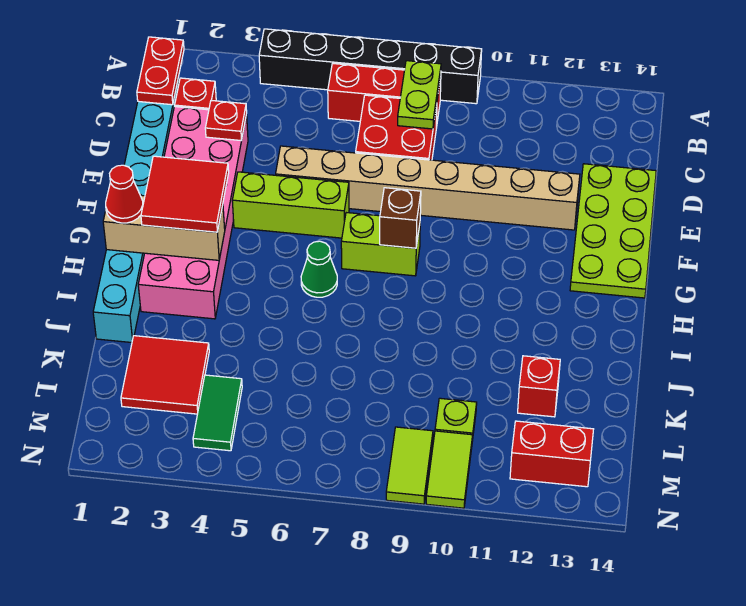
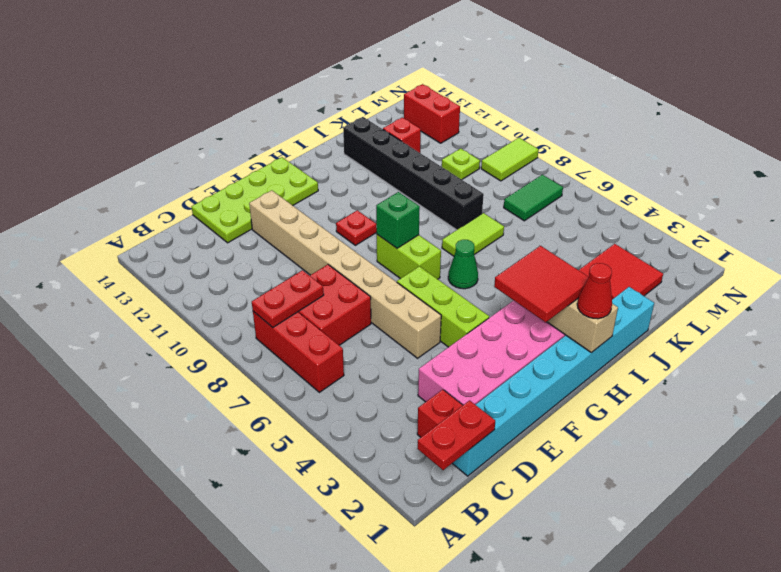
black brick A4:A9 level 1 -> black brick J8:J13 level 1
lime plate B8:C8 level 2 -> red plate B8:C8 level 2
red plate D3 level 2 -> red plate G10 level 1
brown brick G8 level 2 -> green brick G8 level 2
green tile L4:M4 level 1 -> green tile L7:M7 level 1
lime tile M10:N10 level 1 -> lime tile I7:J7 level 1

